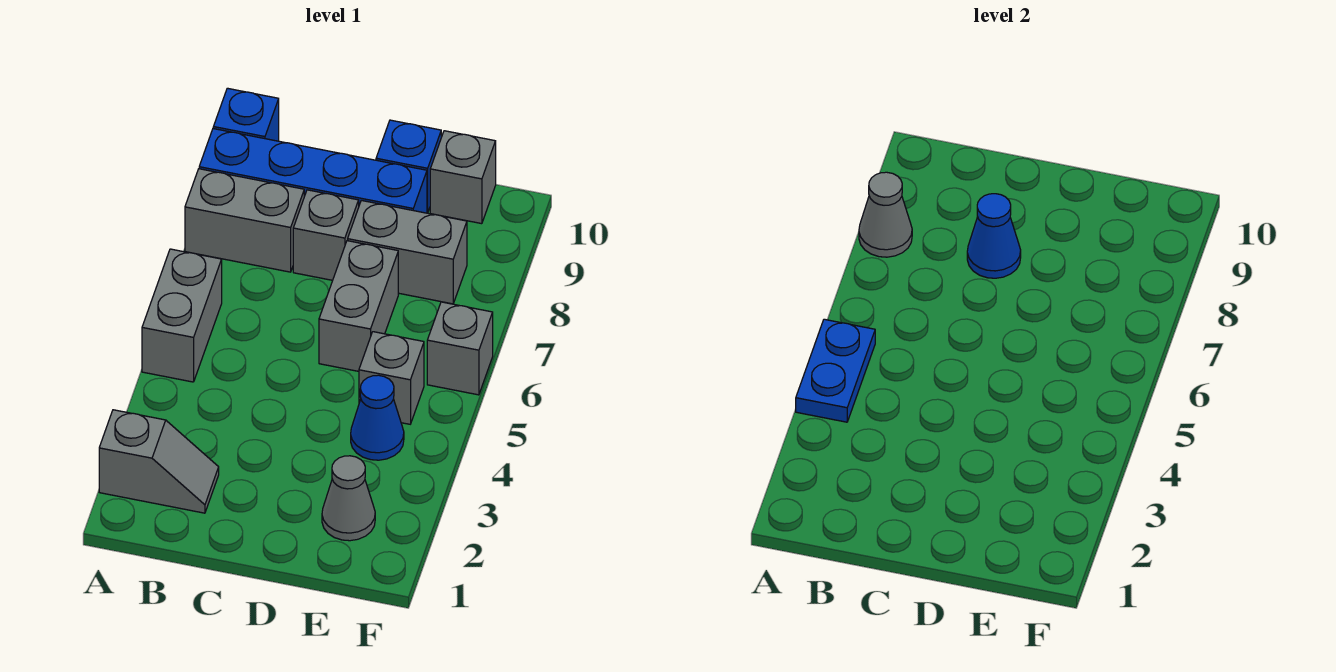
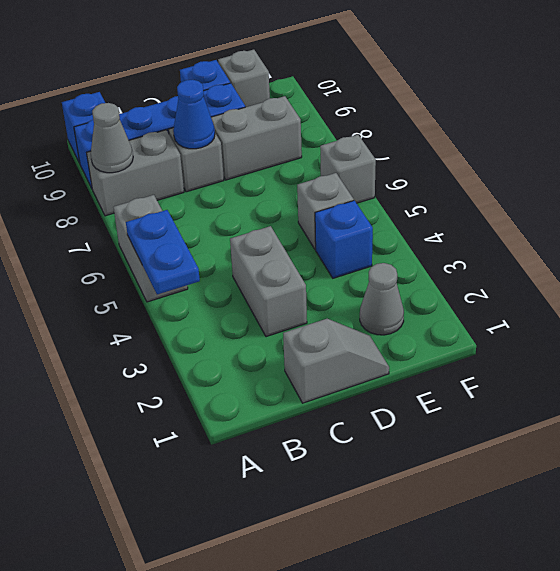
grey slope A2:B2 level 1 top A -> grey slope C1:D1 level 1 top C
grey brick D6:D7 level 1 -> grey brick C3:C4 level 1
blue cone E4 level 1 -> blue brick E4 level 1

